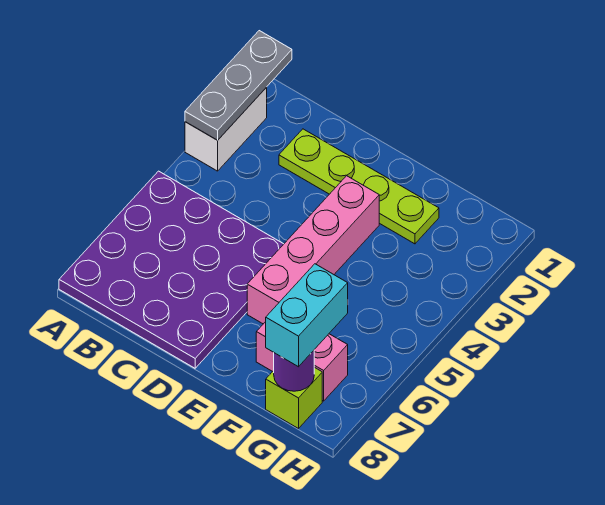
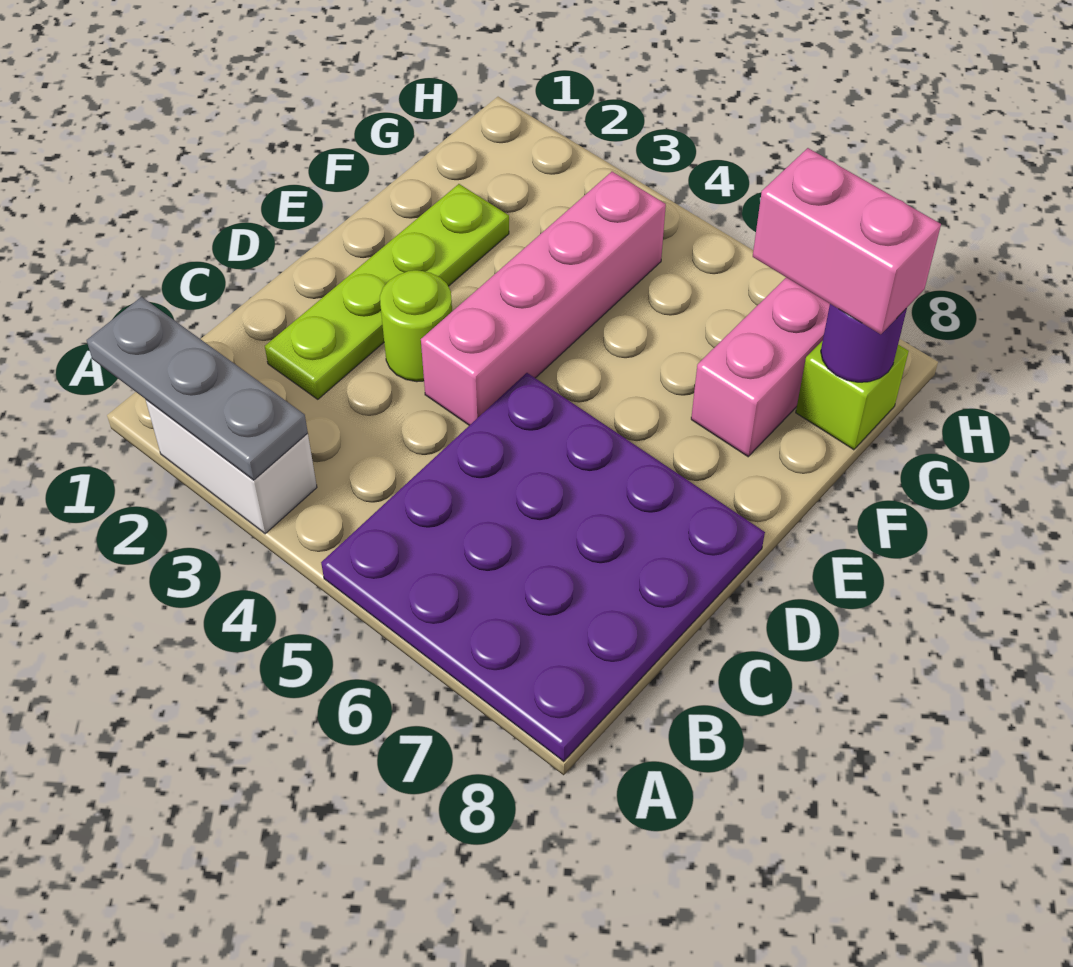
none -> lime round brick D3 level 1
pink brick E3:E6 level 1 -> pink brick D4:G4 level 1
cyan brick G7:G8 level 3 -> pink brick G7:G8 level 3

